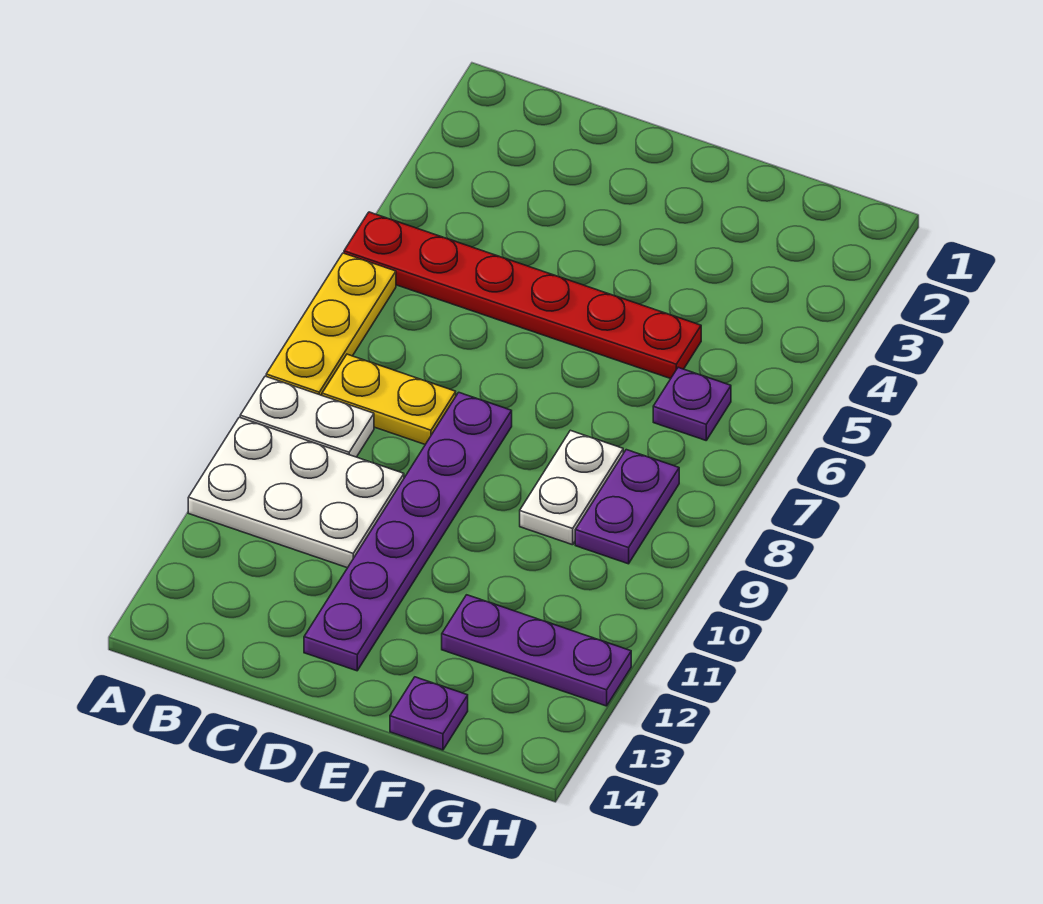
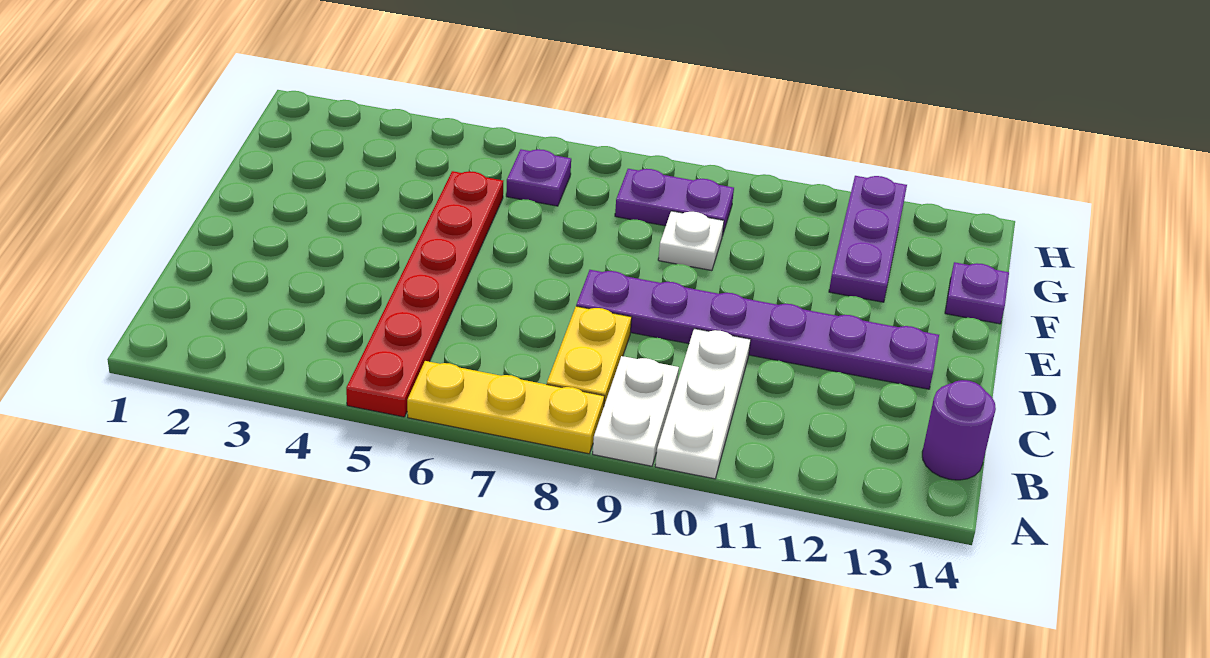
white plate A10:C11 level 1 -> white plate A10:C10 level 1
none -> purple round brick B14 level 1
white plate F8:F9 level 1 -> white plate F9 level 1

